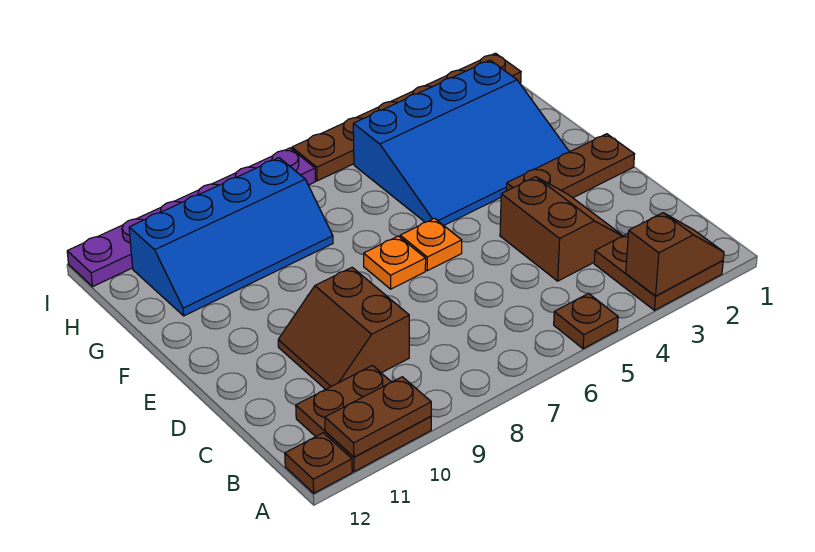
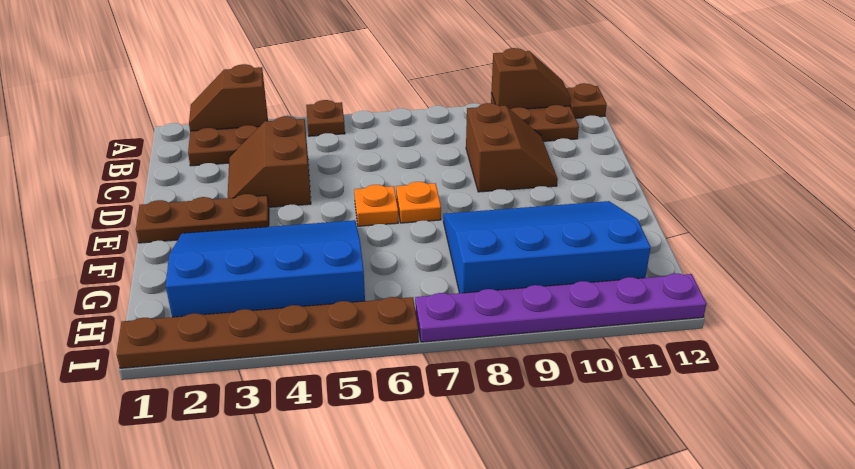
brown plate A10:A11 level 2 -> brown slope A10:A11 level 2 top 10
blue slope G8:H11 level 1 top H -> blue slope F8:H11 level 1 top H

